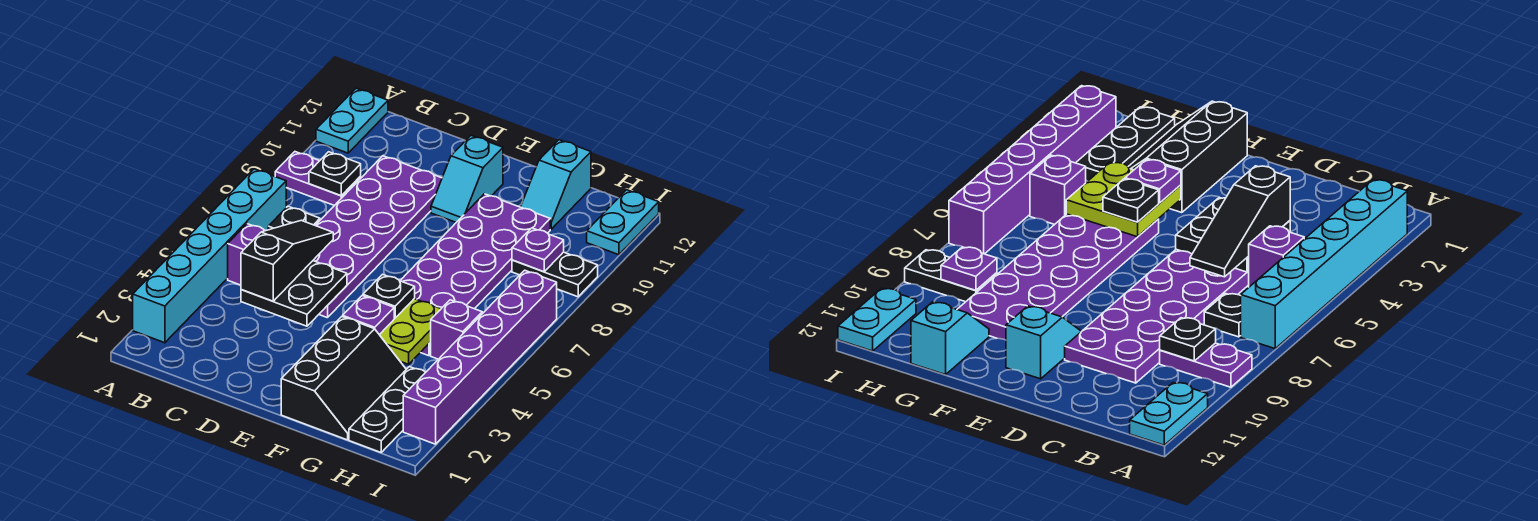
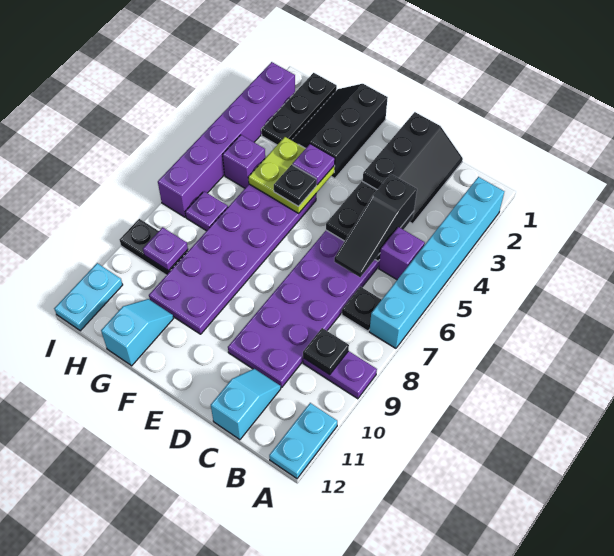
none -> black slope C1:D3 level 1 top D
cyan slope E10:E11 level 1 top 11 -> cyan slope C11:C12 level 1 top 12
none -> purple plate H7 level 1

